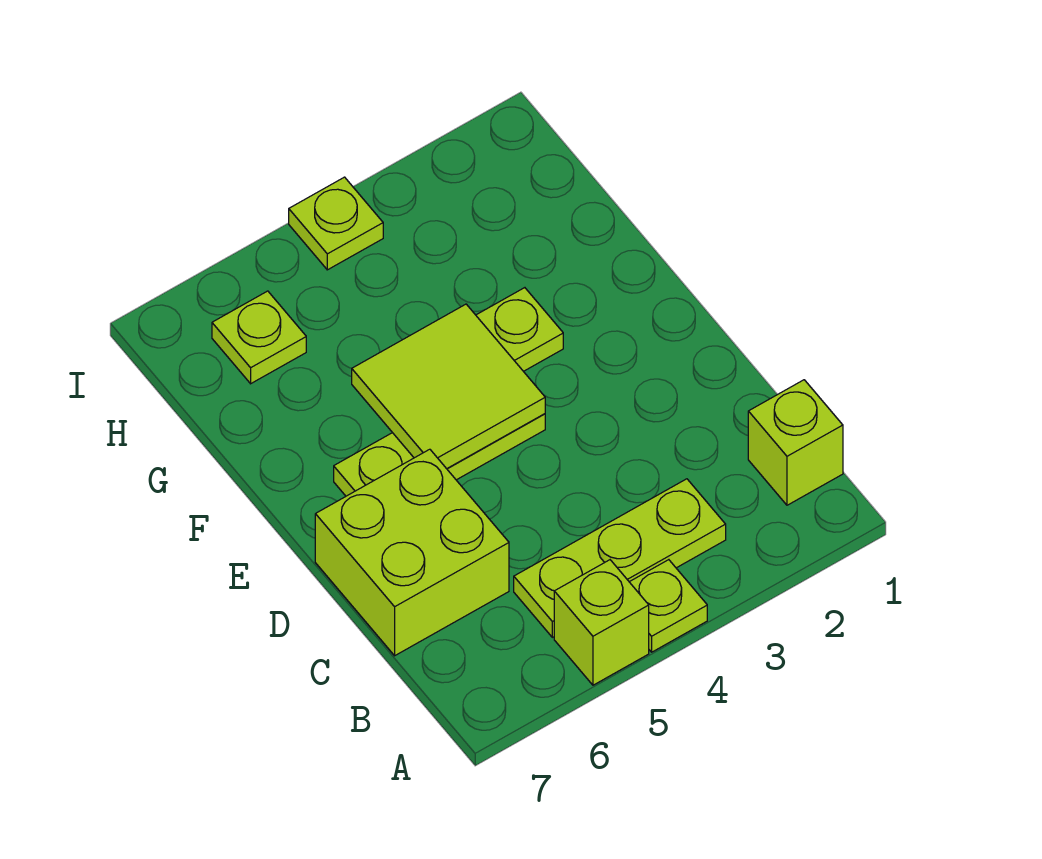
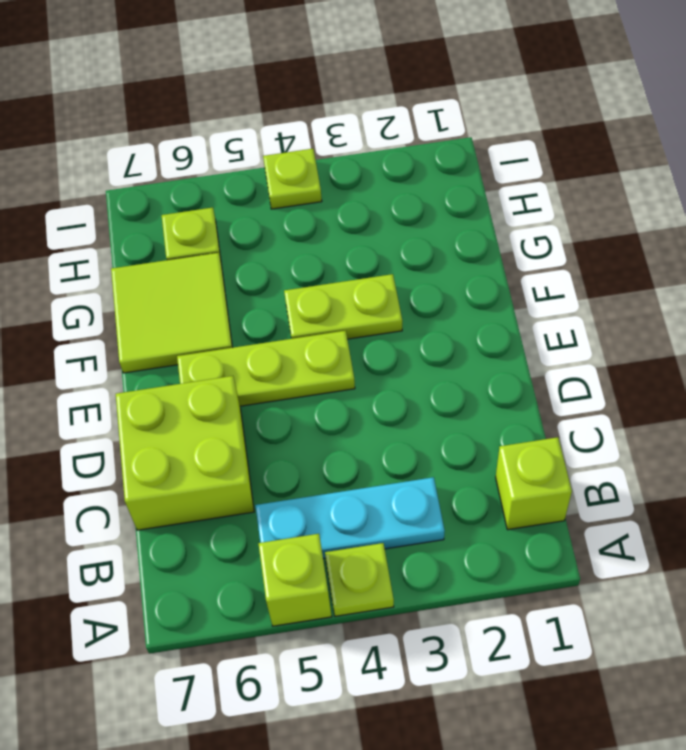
lime plate B3:B5 level 1 -> cyan plate B3:B5 level 1
lime tile E4:F5 level 2 -> lime tile F6:G7 level 1

